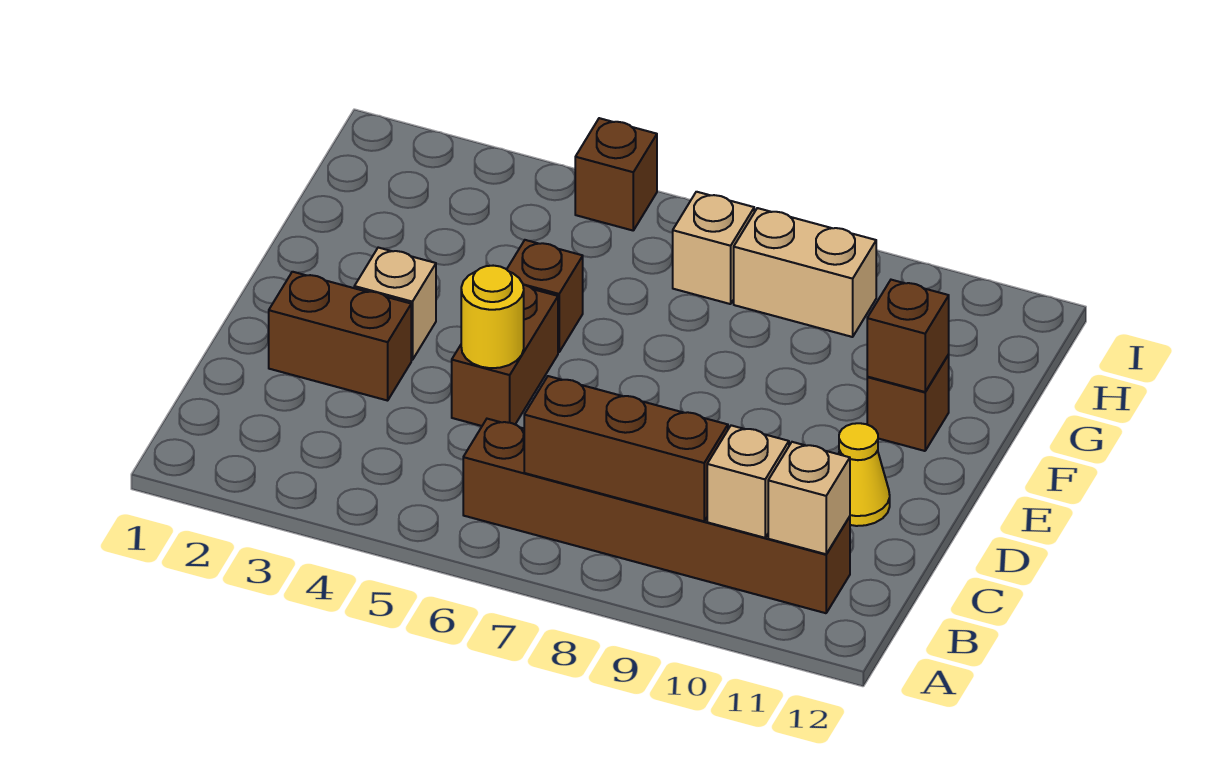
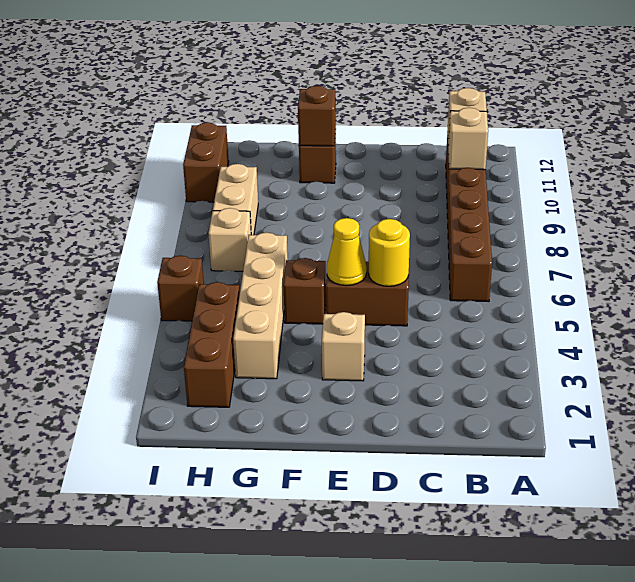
brown brick B7:B9 level 2 -> brown brick H2:H4 level 1
brown brick D2:D3 level 1 -> brown brick I10:I11 level 1
yellow cone D11 level 1 -> yellow cone E5 level 2
none -> tan brick G3:G6 level 1

